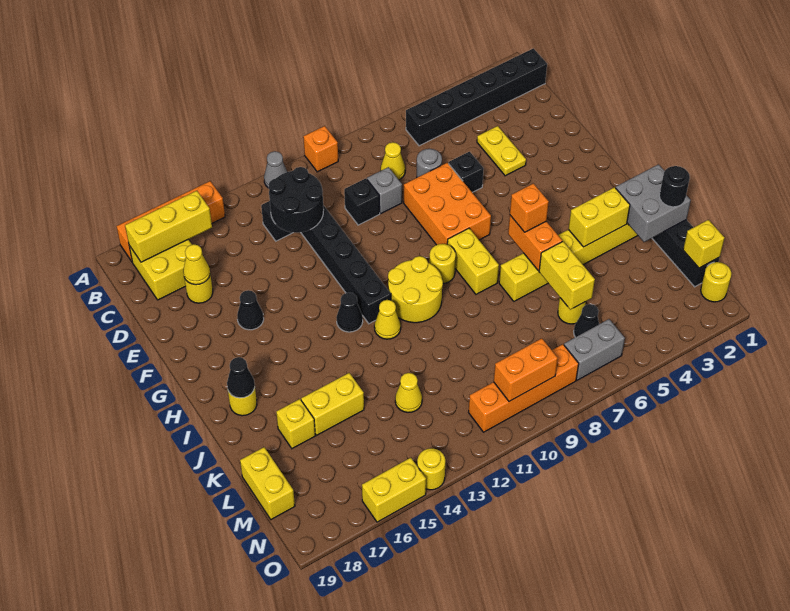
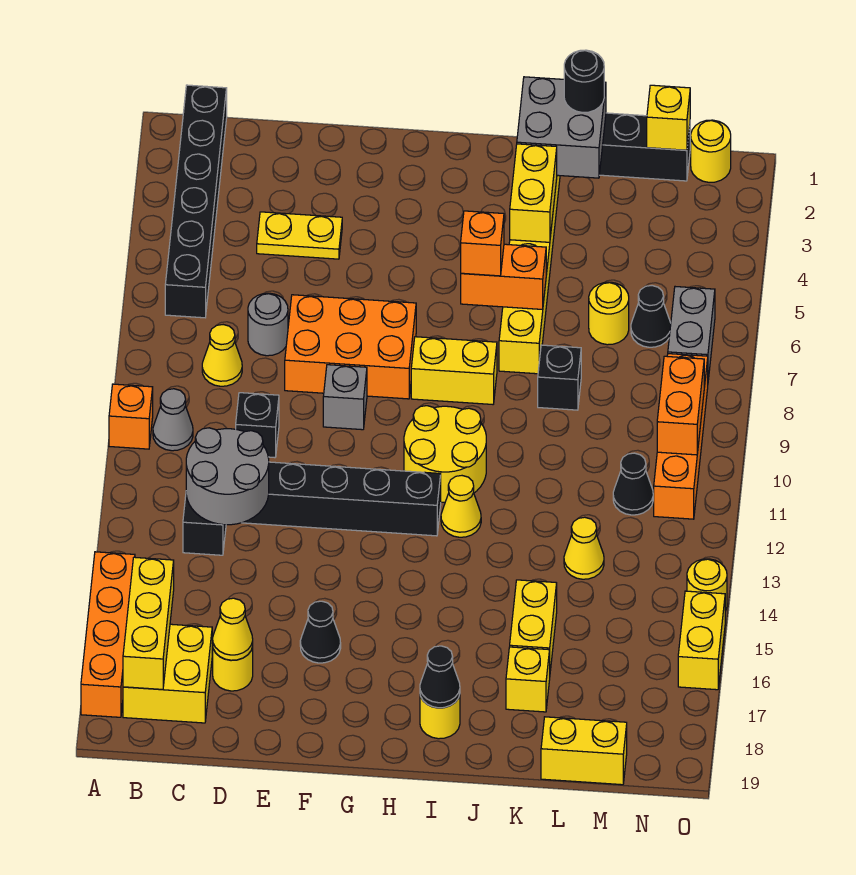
grey cone A12 level 1 -> grey cone B10 level 1
black round brick C12:D13 level 2 -> grey round brick C12:D13 level 2
grey brick D9 level 1 -> grey brick F9 level 1
black brick E6 level 1 -> black brick K8 level 1
yellow round brick H9 level 1 -> none
black cone H13 level 1 -> black cone M11 level 1
yellow brick K6:L6 level 2 -> none

